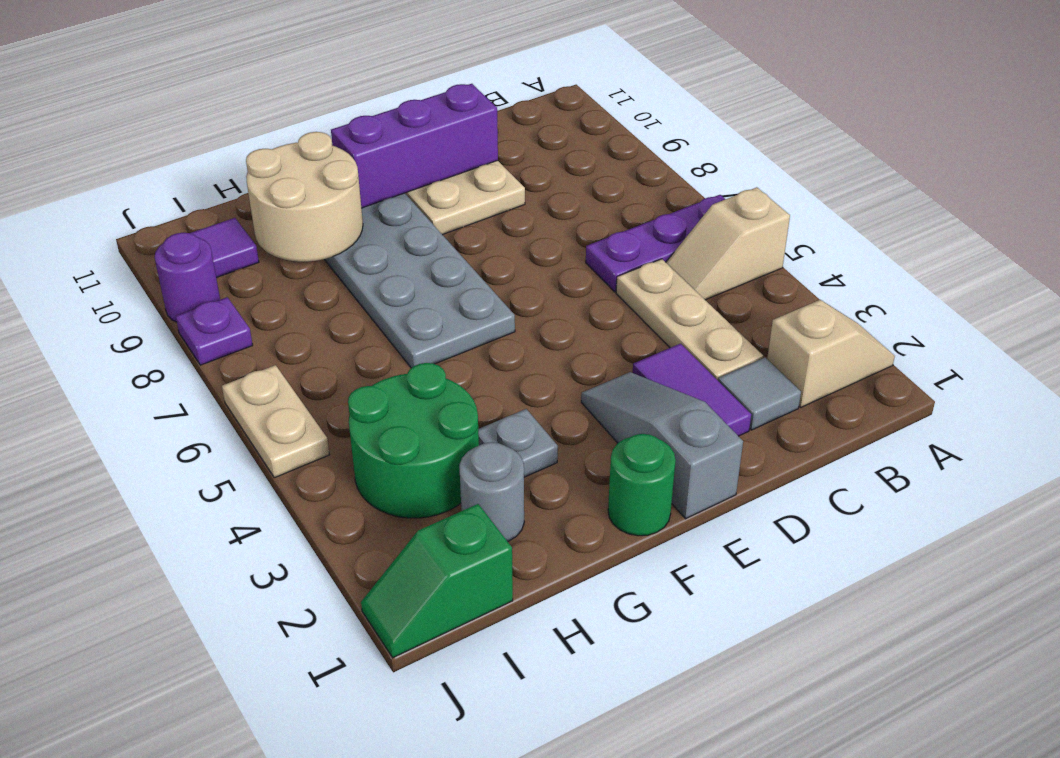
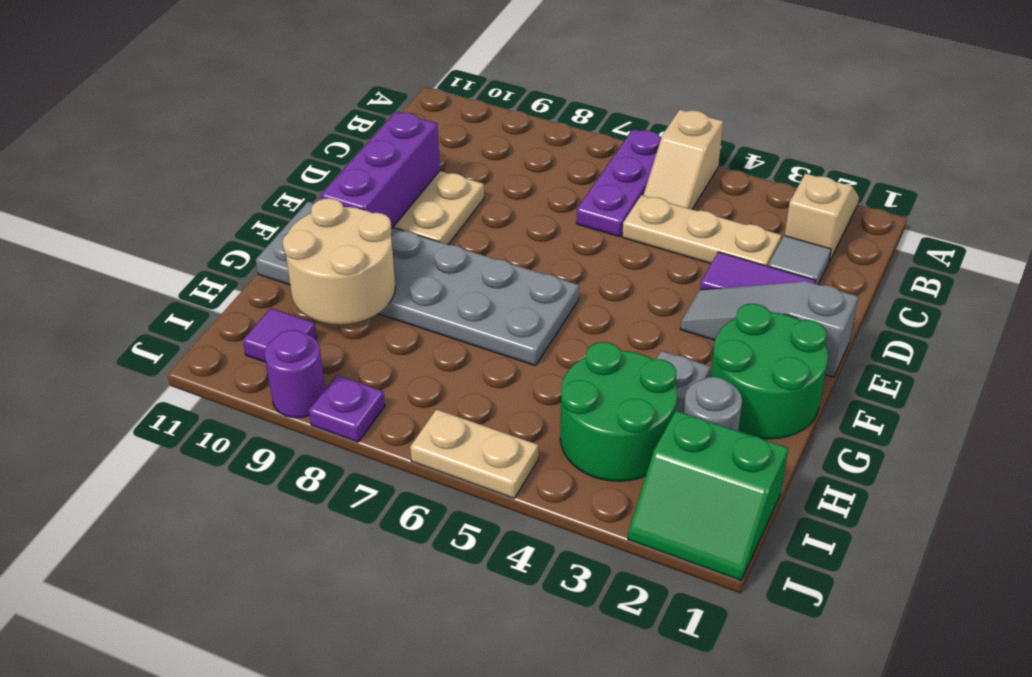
green round brick F1 level 1 -> green round brick F1:G2 level 1
green slope I1:J1 level 1 top I -> green slope I1:J2 level 1 top I

